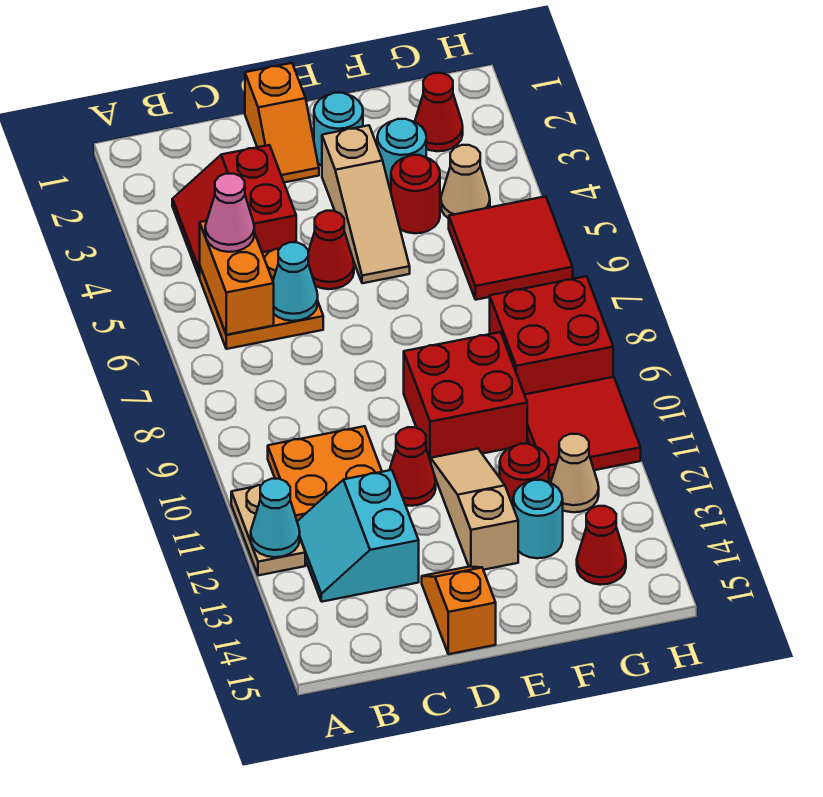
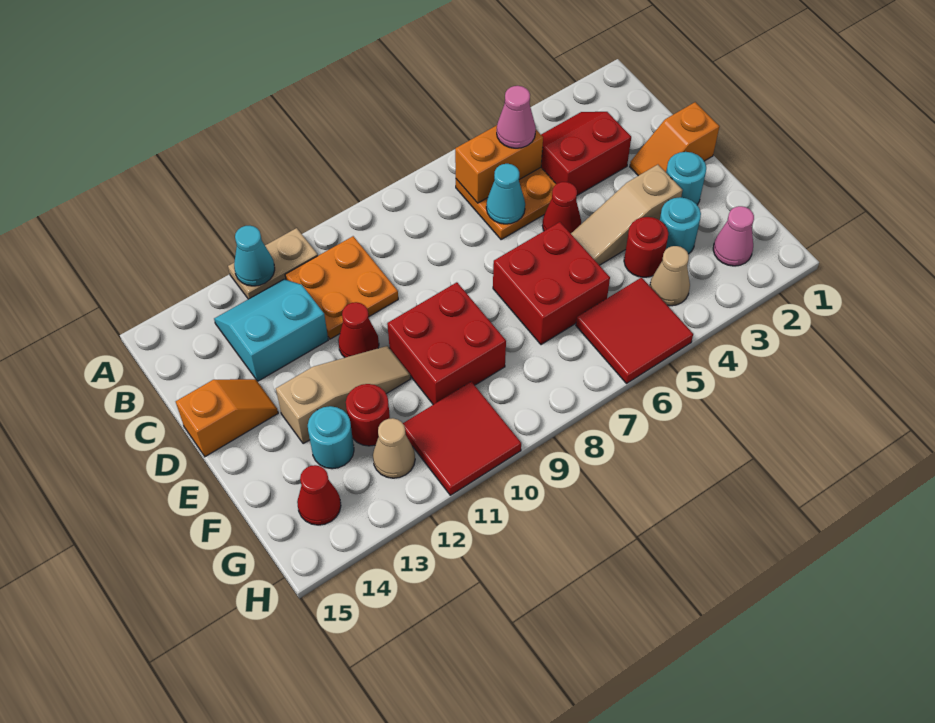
red cone G2 level 1 -> pink cone G2 level 1
red brick G8:H9 level 1 -> red brick E6:F7 level 1

